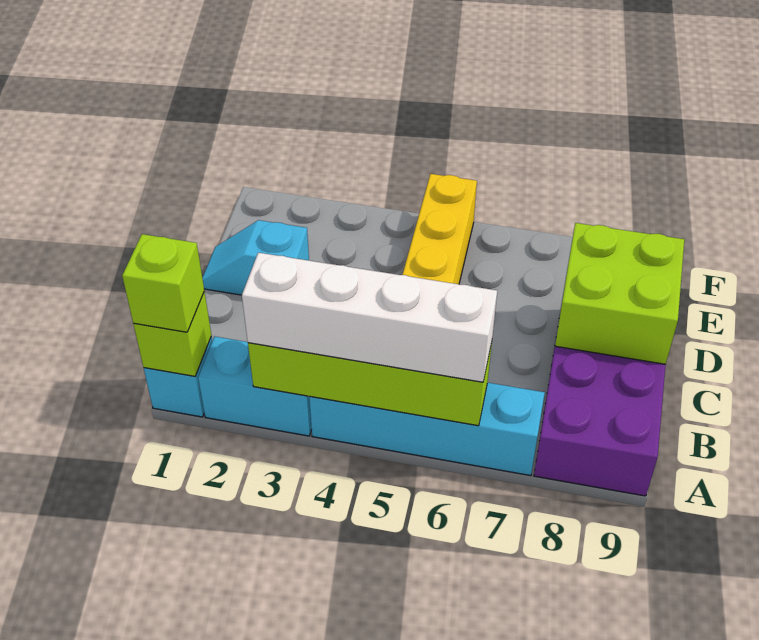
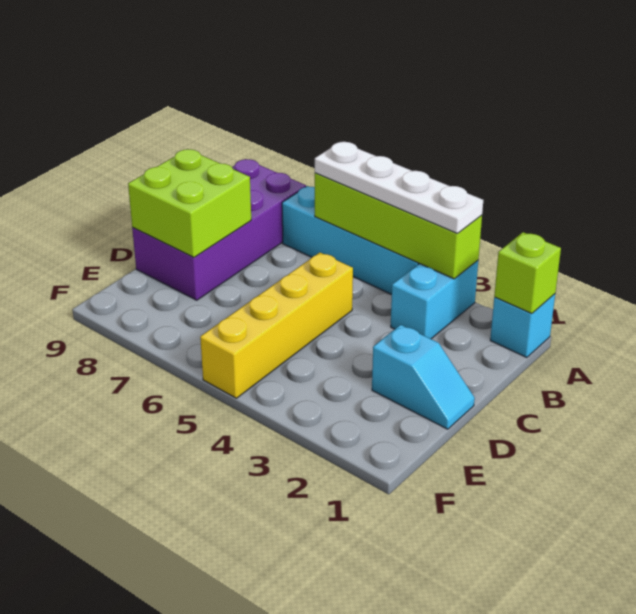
lime brick A1 level 3 -> none
cyan brick A2:A3 level 1 -> cyan brick A3:B3 level 1
white brick A3:A6 level 3 -> white plate A3:A6 level 3

